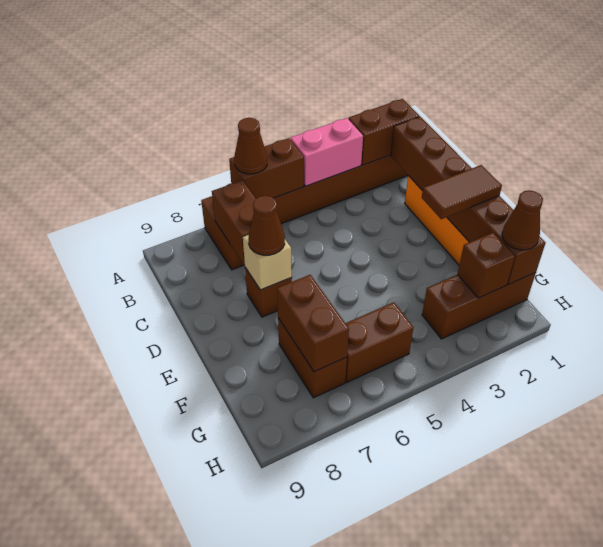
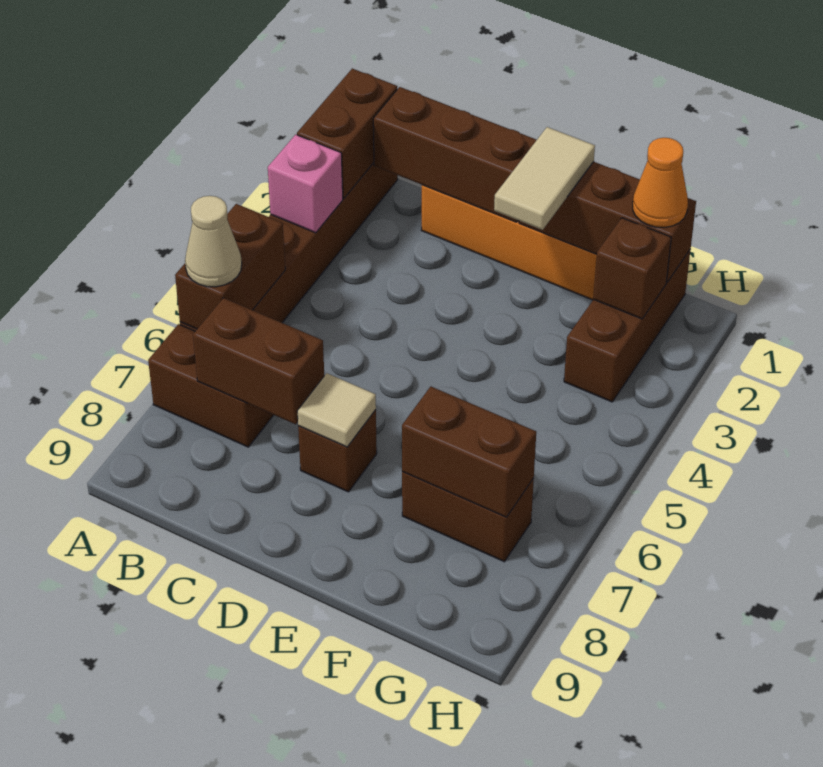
pink brick A3:A4 level 2 -> pink brick A3 level 2
brown cone A6 level 3 -> tan cone A6 level 3
tan brick D7 level 2 -> tan tile D7 level 2
brown cone D7 level 3 -> none
brown tile E1:E2 level 3 -> tan tile E1:E2 level 3
brown cone G1 level 3 -> orange cone G1 level 3
brown brick G5:G6 level 1 -> none

